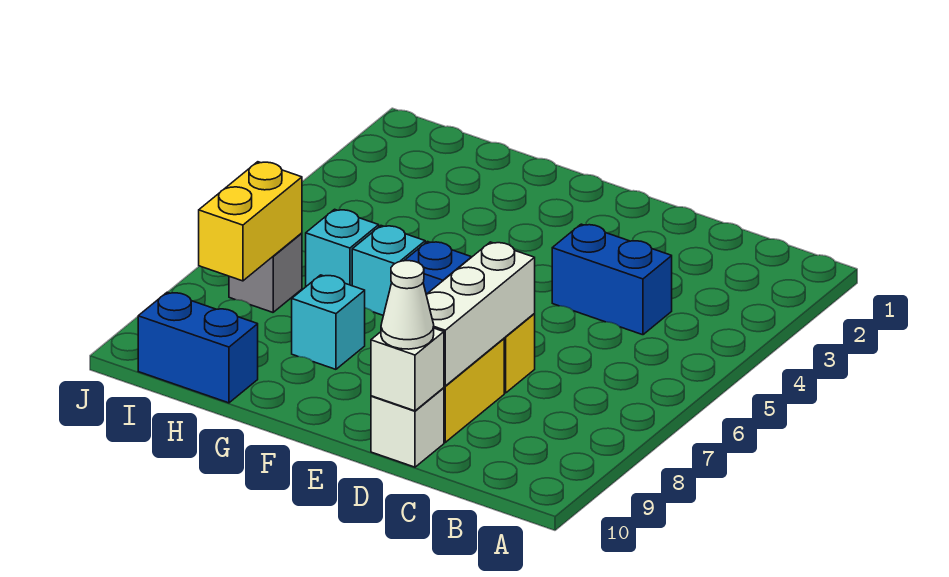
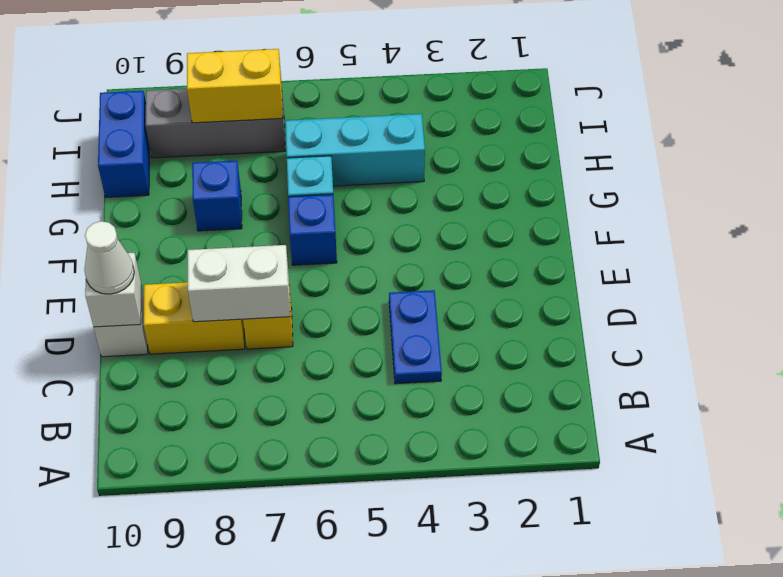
blue brick C4:D4 level 1 -> blue plate C4:D4 level 1
white brick D7:D9 level 2 -> white brick D7:D8 level 2
cyan brick G8 level 1 -> blue brick G8 level 1
cyan brick H6 level 1 -> cyan brick H4:H6 level 1
grey brick I7 level 1 -> grey brick I7:I9 level 1

